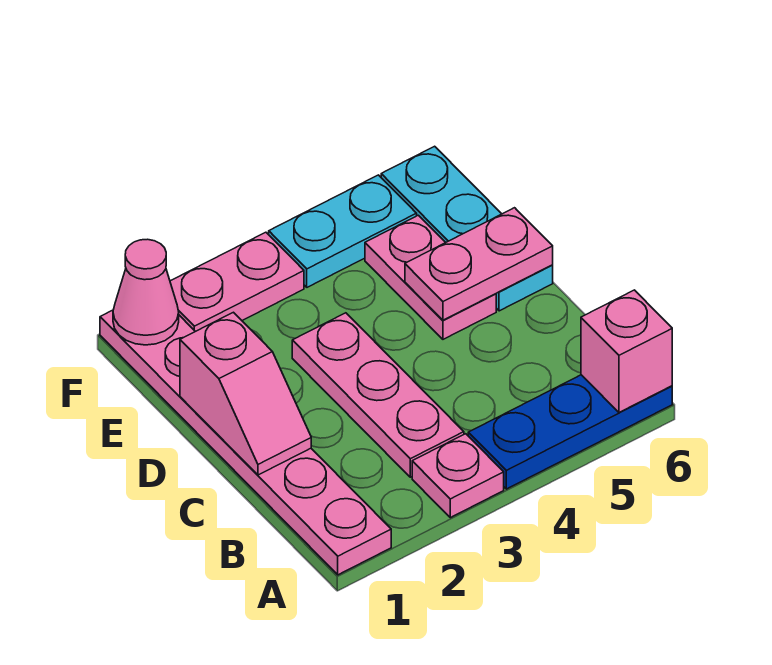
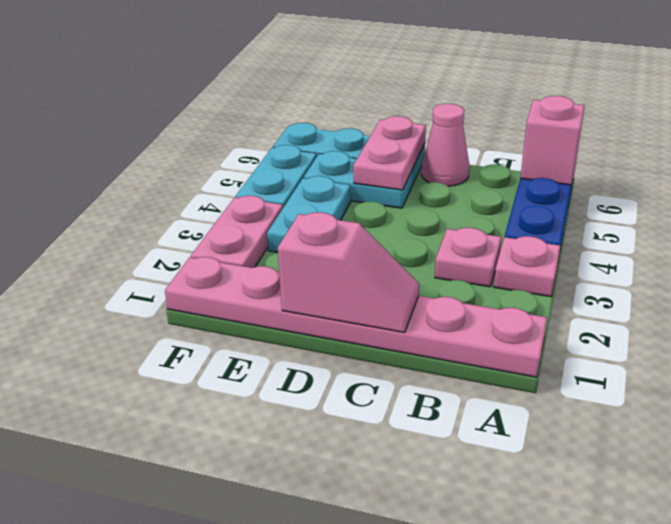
pink plate B3:D3 level 1 -> pink plate B3 level 1
pink plate D5:E5 level 1 -> cyan plate D5:E5 level 1
none -> cyan plate E3:E4 level 1
pink cone F1 level 2 -> pink cone C6 level 1

